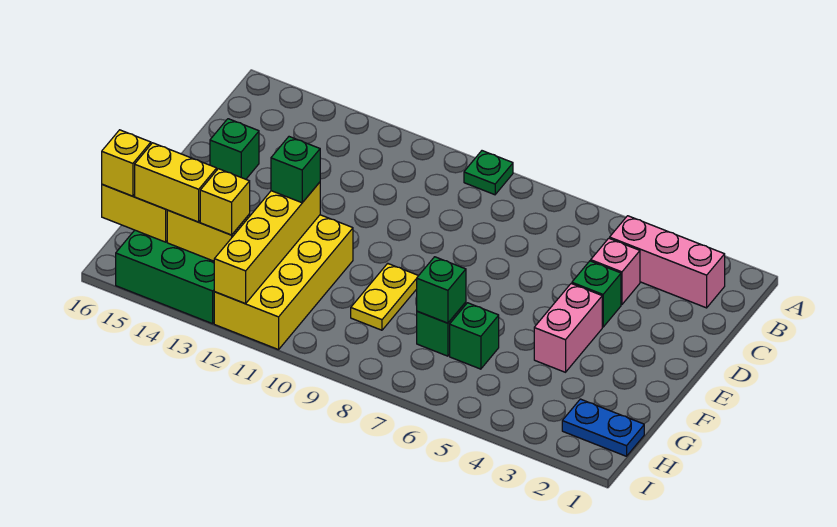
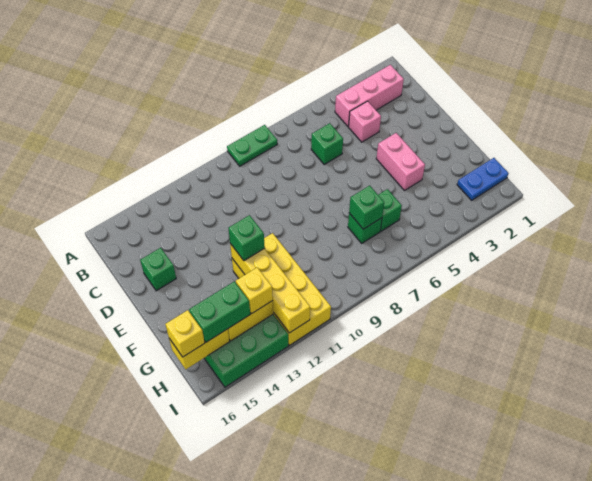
green plate A9 level 1 -> green plate A8:A9 level 1
green brick D4 level 1 -> green brick C6 level 1
yellow plate F9:G9 level 1 -> none
yellow brick H14:H15 level 3 -> green brick H14:H15 level 3

